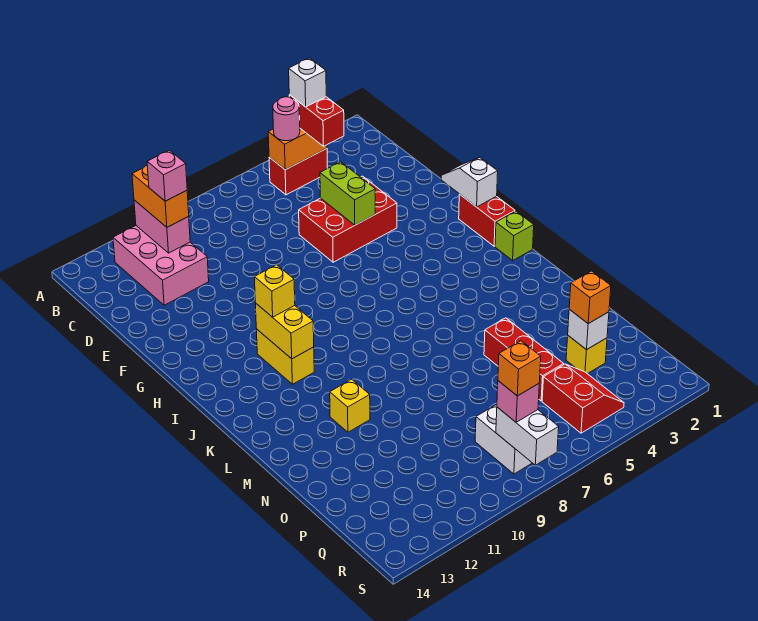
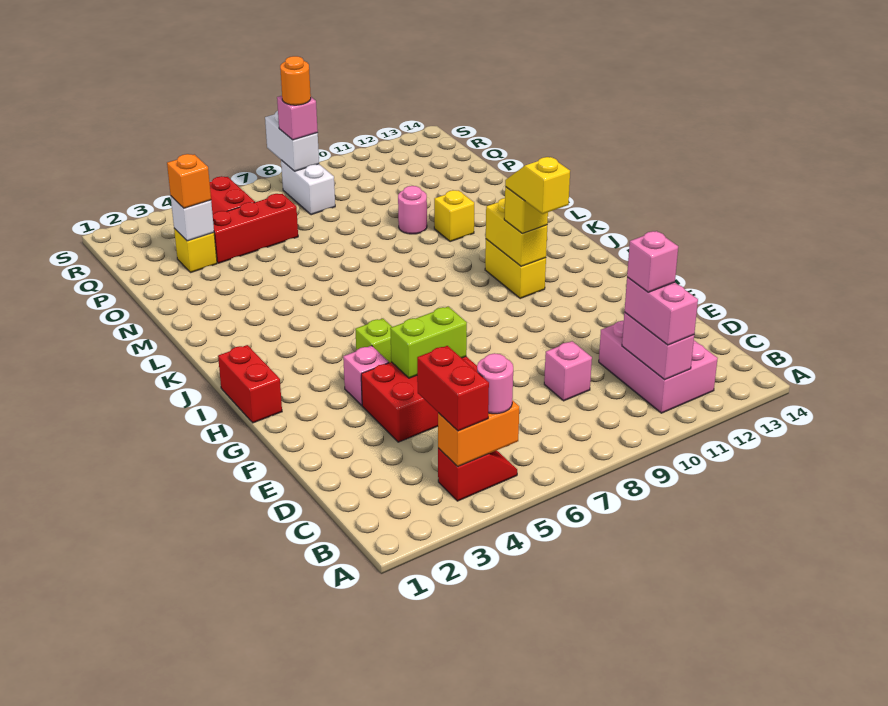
red brick B4:B5 level 1 -> red slope B4:B5 level 1 top 4
white brick B4 level 4 -> none
orange brick B11:C11 level 3 -> pink brick B11:C11 level 3
none -> pink brick D9 level 1
lime brick E5:F5 level 2 -> lime brick F5:F6 level 2
white slope G1:H1 level 2 top H -> none
none -> pink brick G4 level 1
none -> yellow slope H11:I11 level 4 top H
lime brick J1 level 1 -> lime brick H5 level 1
red brick N5:P5 level 1 -> red brick P4:P6 level 1
none -> pink round brick N10 level 1
orange brick R8 level 4 -> orange round brick R8 level 4

